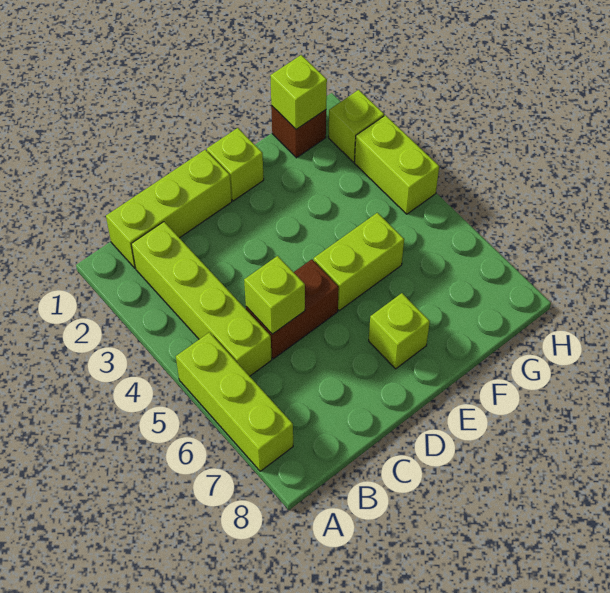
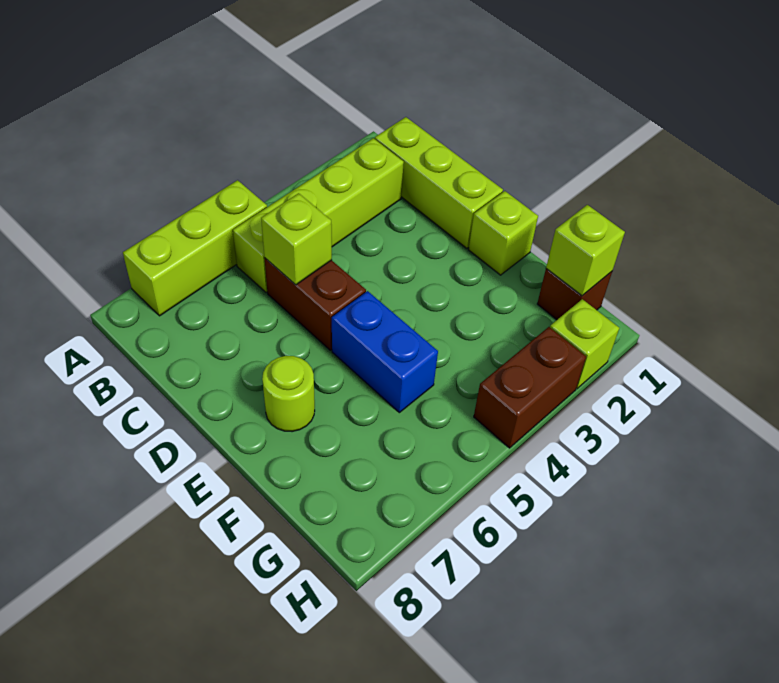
lime brick E5:F5 level 1 -> blue brick E5:F5 level 1
lime brick E7 level 1 -> lime round brick E7 level 1
lime brick H3:H4 level 1 -> brown brick H3:H4 level 1

